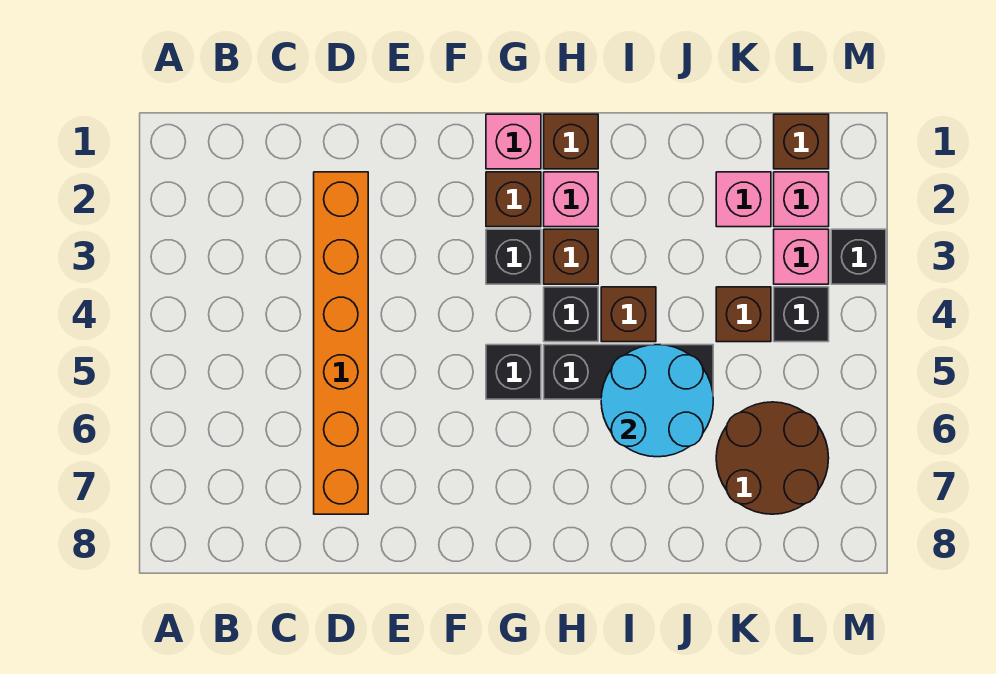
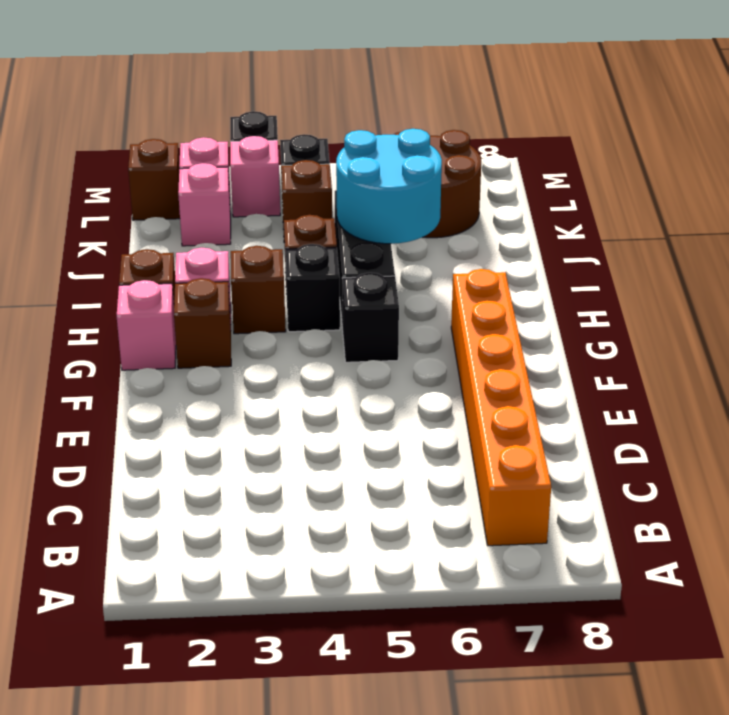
orange brick D2:D7 level 1 -> orange brick B7:G7 level 1
black brick G3 level 1 -> none

